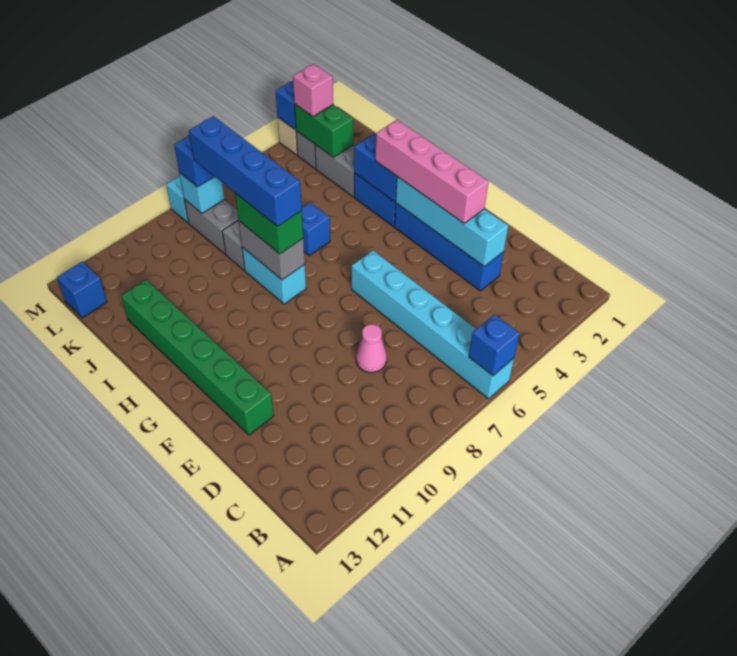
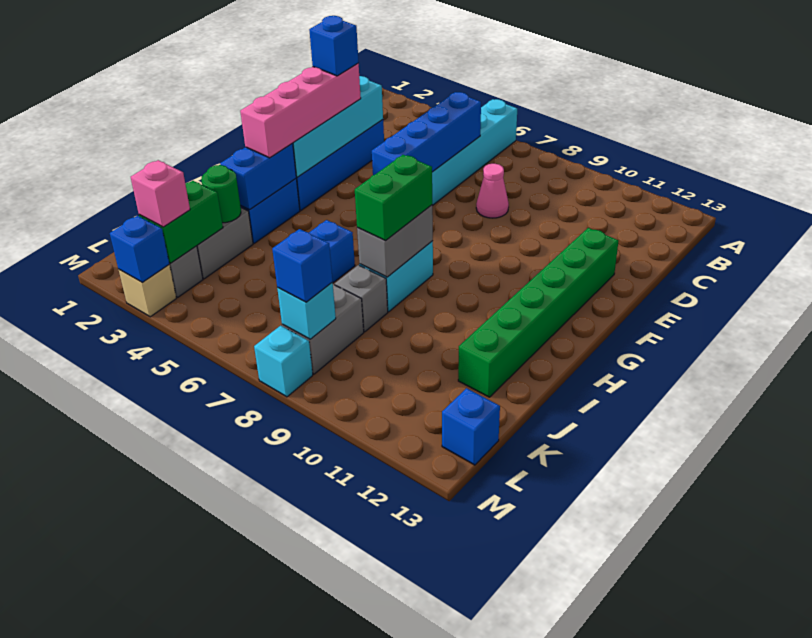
blue brick A6 level 2 -> blue brick E3 level 4
blue brick H8:K8 level 4 -> blue brick C6:F6 level 2
none -> green round brick J3 level 2

